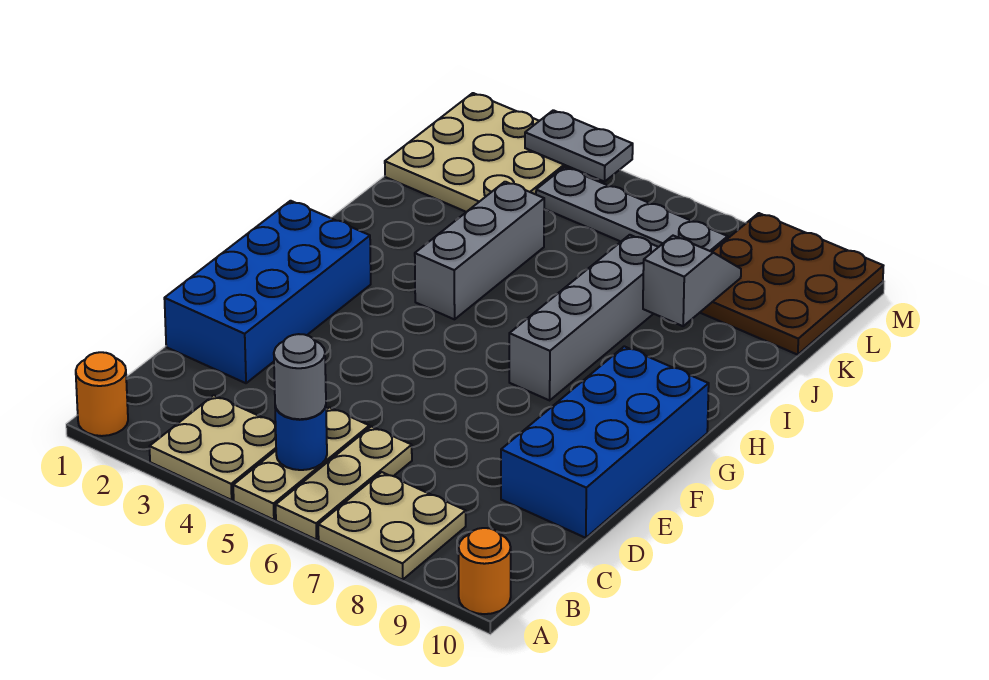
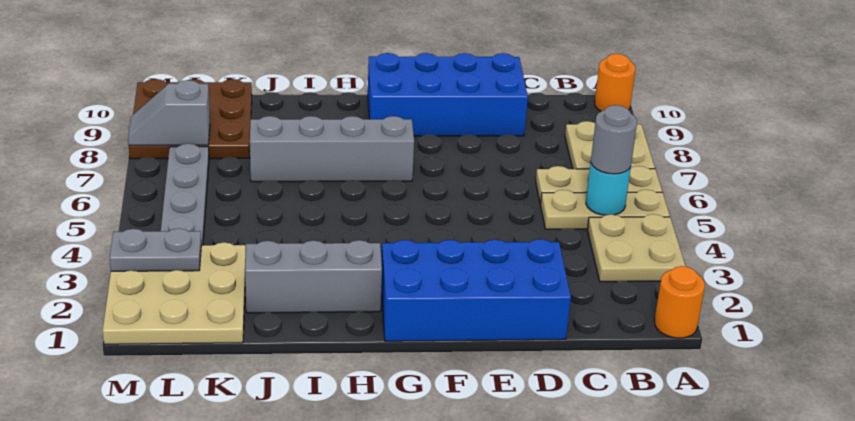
blue round brick B5 level 2 -> cyan round brick B5 level 2
grey brick H4:J4 level 1 -> grey brick H2:J2 level 1
grey slope J8:K8 level 2 top J -> grey slope L8:M8 level 2 top L
grey plate M3:M4 level 2 -> grey plate L3:M3 level 2

